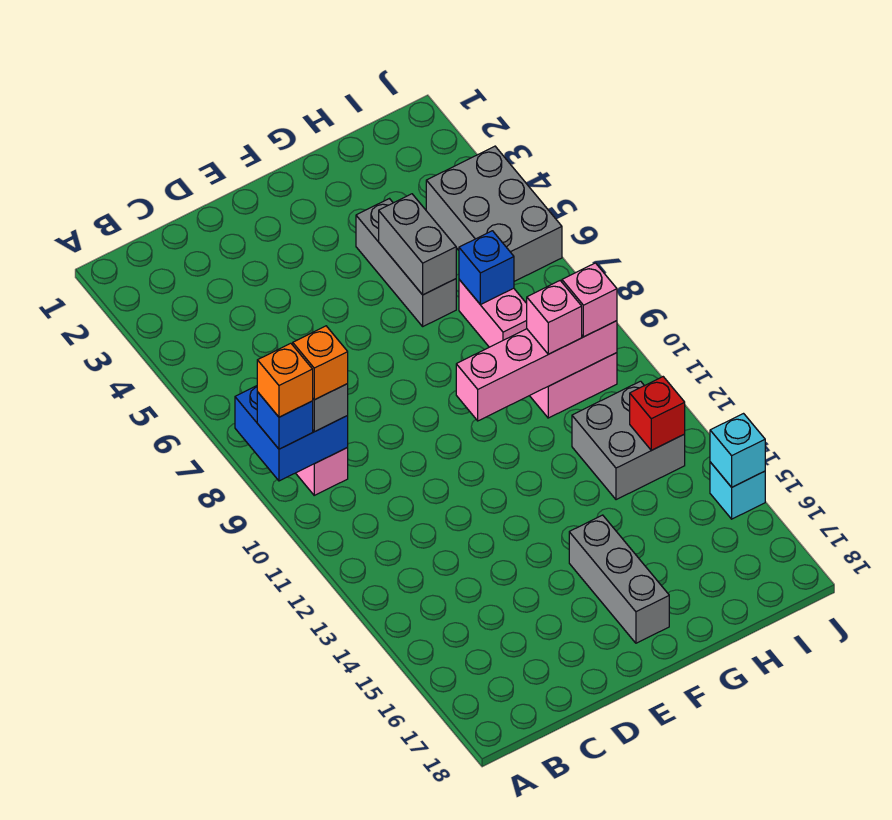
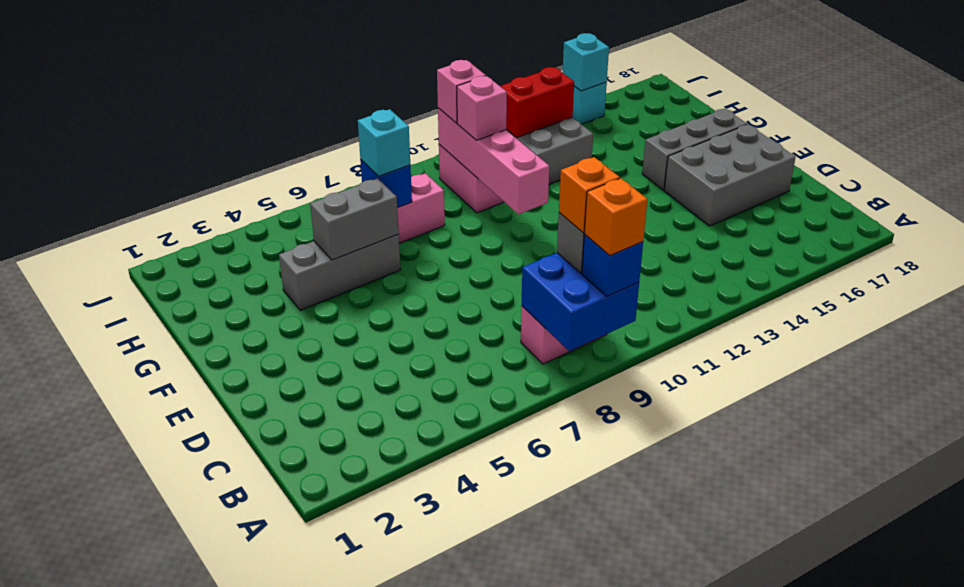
none -> cyan brick H7 level 3
grey brick I4:J6 level 1 -> grey brick D15:E17 level 1
red brick I13 level 2 -> red brick I12:I13 level 2

